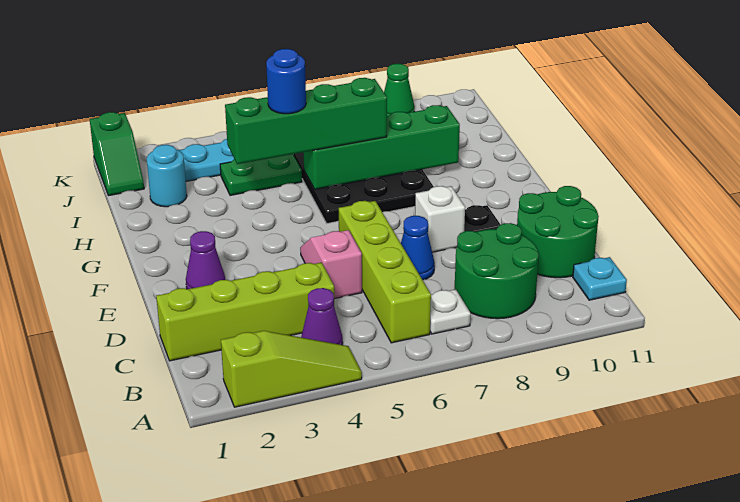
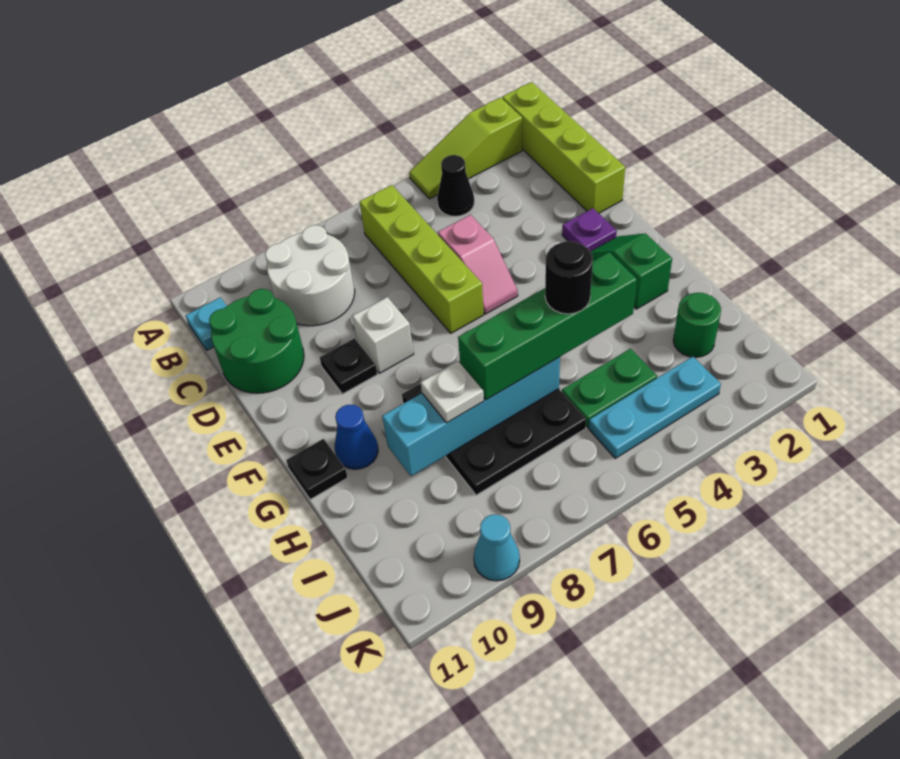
purple cone B4 level 1 -> black cone B4 level 1
white plate B7 level 1 -> white plate H8 level 3
green round brick B8:C9 level 1 -> white round brick B8:C9 level 1
lime brick C1:C4 level 1 -> lime brick A1:D1 level 1
blue cone D7 level 1 -> blue cone G10 level 1
purple cone E2 level 1 -> purple plate E2 level 1
none -> black plate G11 level 1
blue round brick H5 level 4 -> black round brick H5 level 4
green brick H6:H9 level 2 -> cyan brick H6:H9 level 2
cyan round brick I2 level 1 -> green round brick I2 level 1
green slope J1:K1 level 1 top K -> green slope F2:G2 level 1 top G
green cone K9 level 1 -> cyan cone K9 level 1

